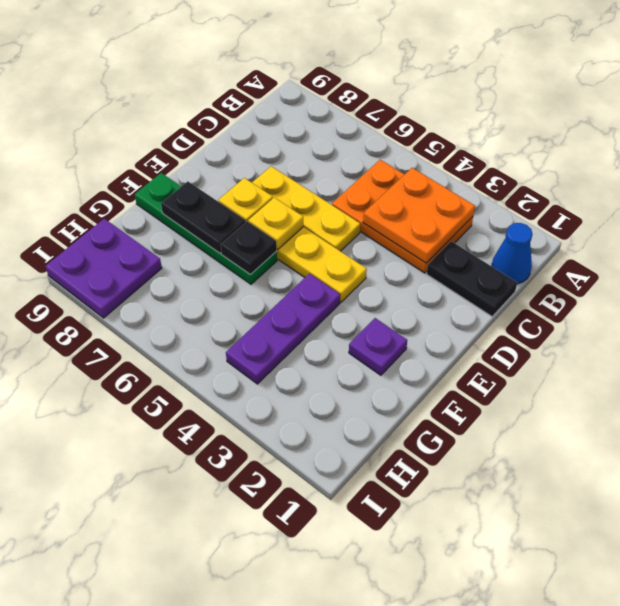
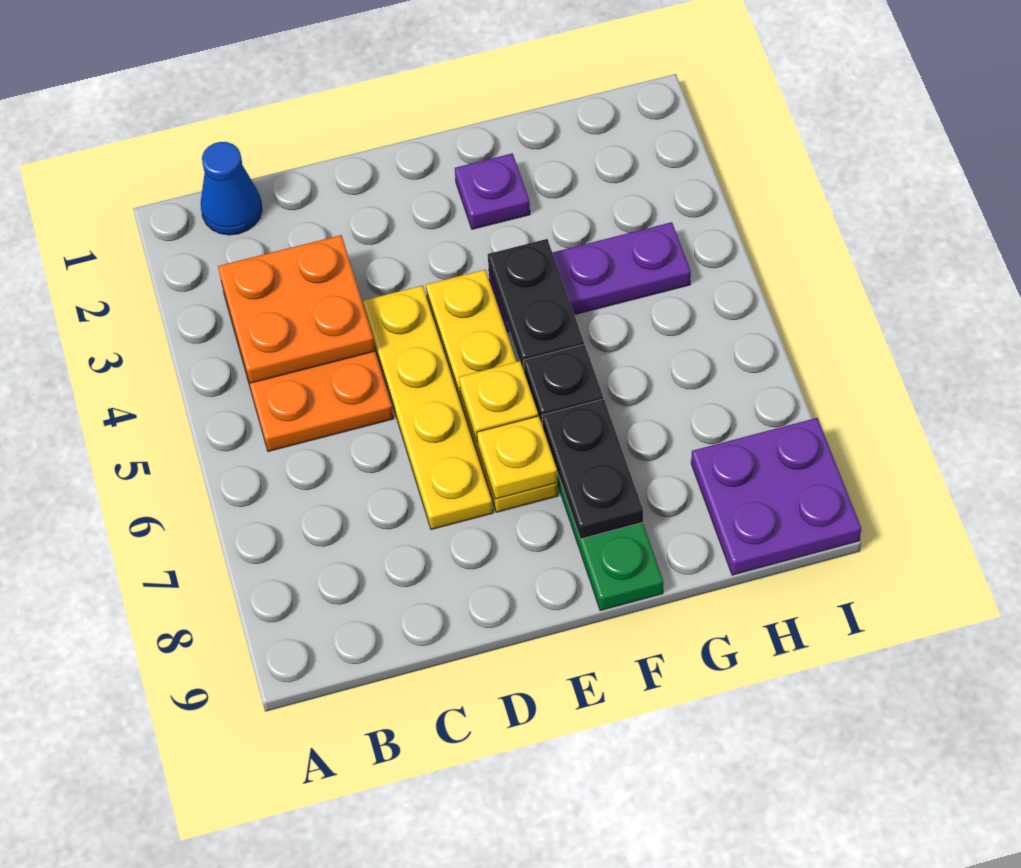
black plate C1:C2 level 1 -> black plate F4:F5 level 2
yellow plate D5:D7 level 1 -> yellow plate D4:D7 level 1

